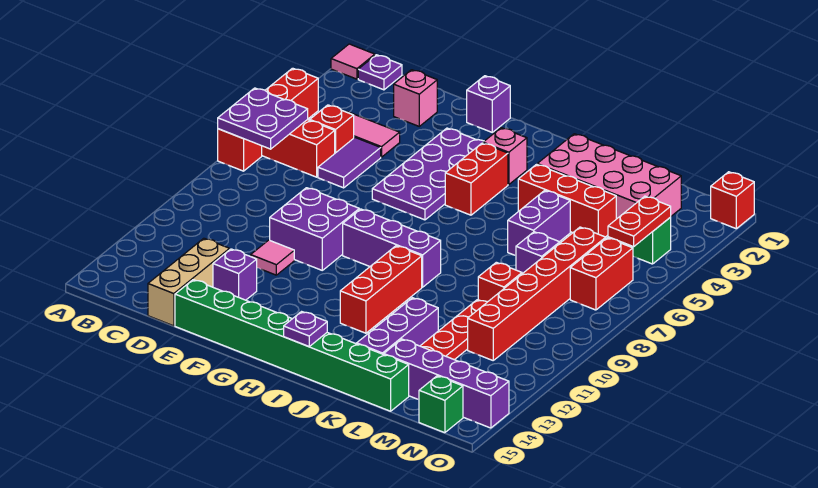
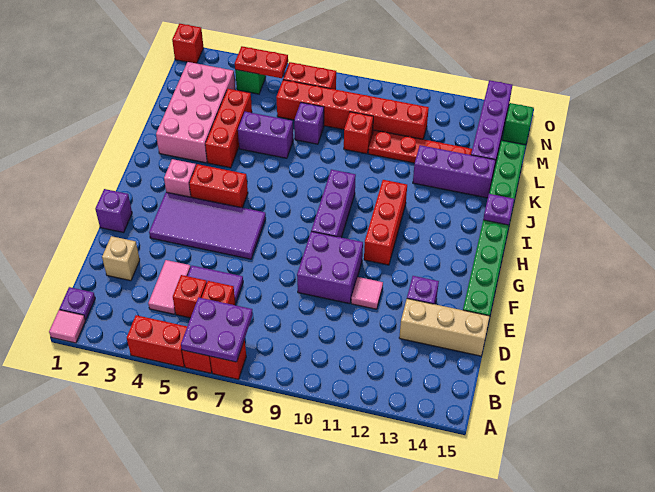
pink brick D2 level 1 -> tan brick D2 level 1
purple plate F3:G6 level 1 -> purple tile F3:G6 level 1
red brick I10:I12 level 1 -> red brick G11:I11 level 1

